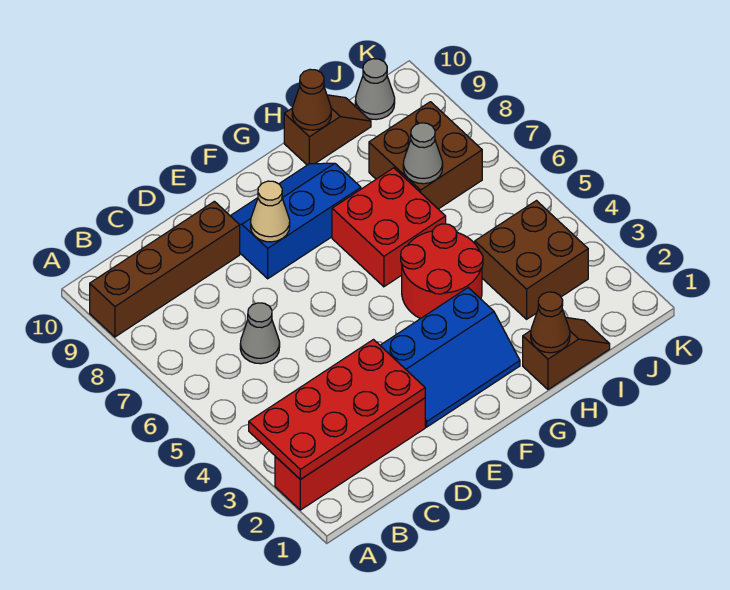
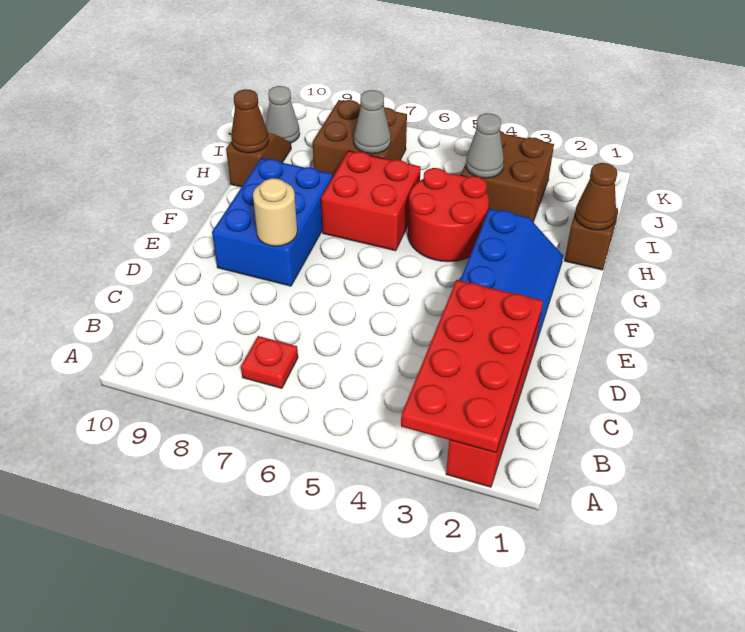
brown brick A9:D9 level 1 -> none
none -> red plate B7 level 1
grey cone C6 level 1 -> grey cone I4 level 2
blue slope E8:G9 level 1 top 8 -> blue brick E8:G9 level 1
tan cone E8 level 2 -> tan round brick E8 level 2

